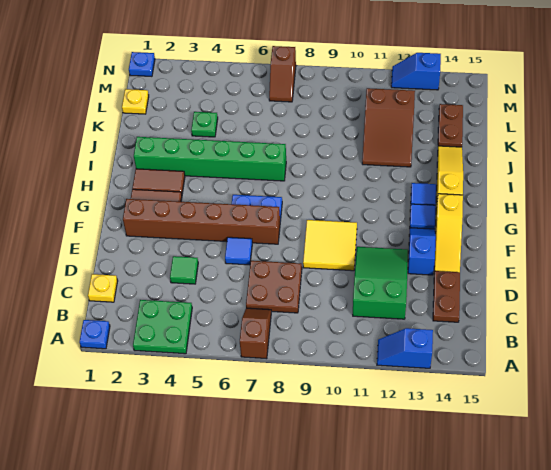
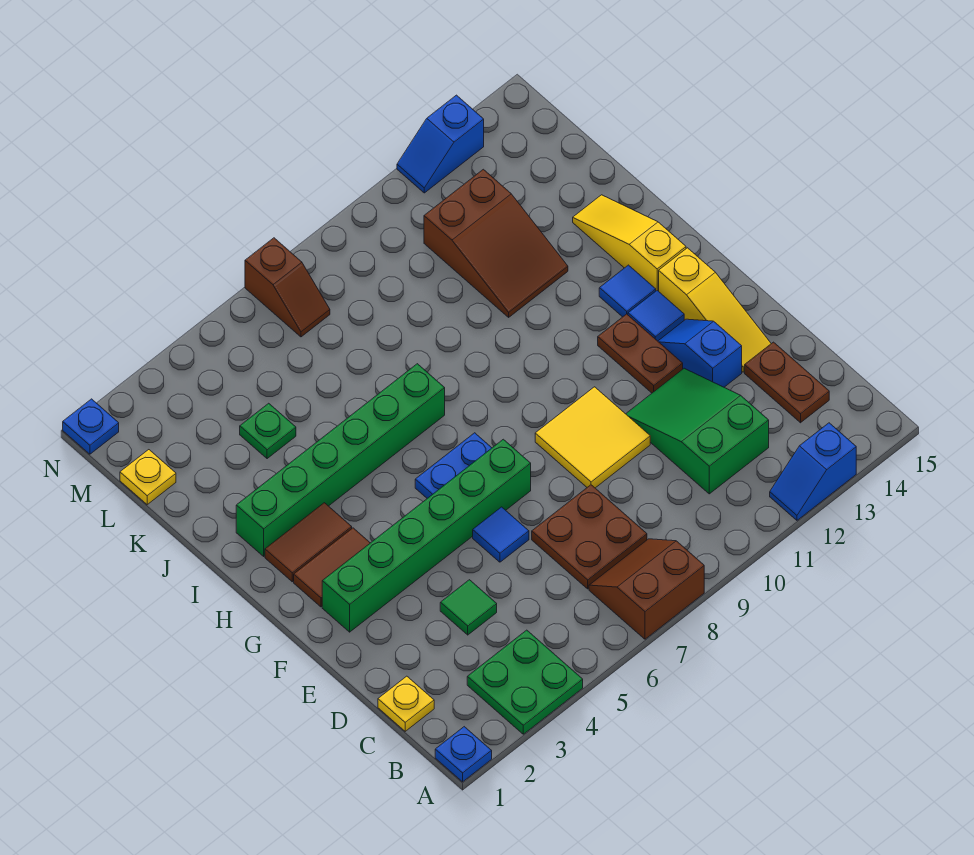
brown slope A7:B7 level 1 top A -> brown slope A7:B8 level 1 top A
brown brick F2:F7 level 1 -> green brick F2:F7 level 1
brown plate K14:L14 level 1 -> brown plate F12:G12 level 1

